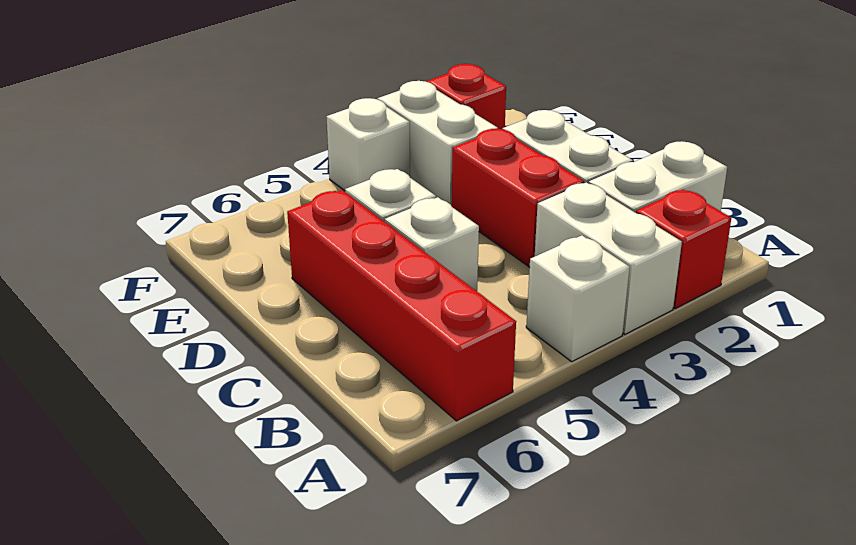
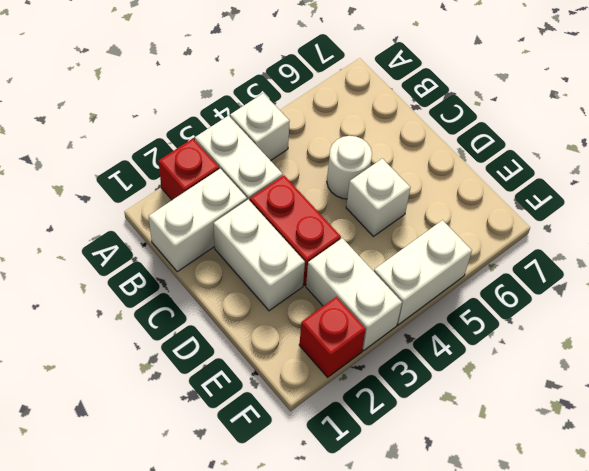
red brick A6:D6 level 1 -> none
white brick C5 level 1 -> white round brick C5 level 1
white brick F4 level 1 -> white brick F4:F5 level 1

